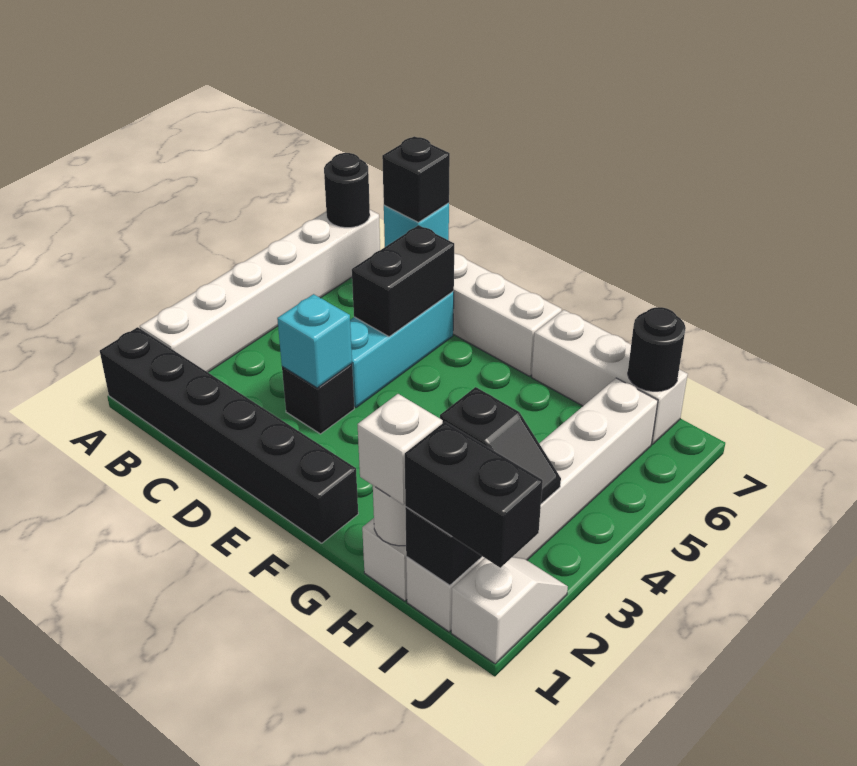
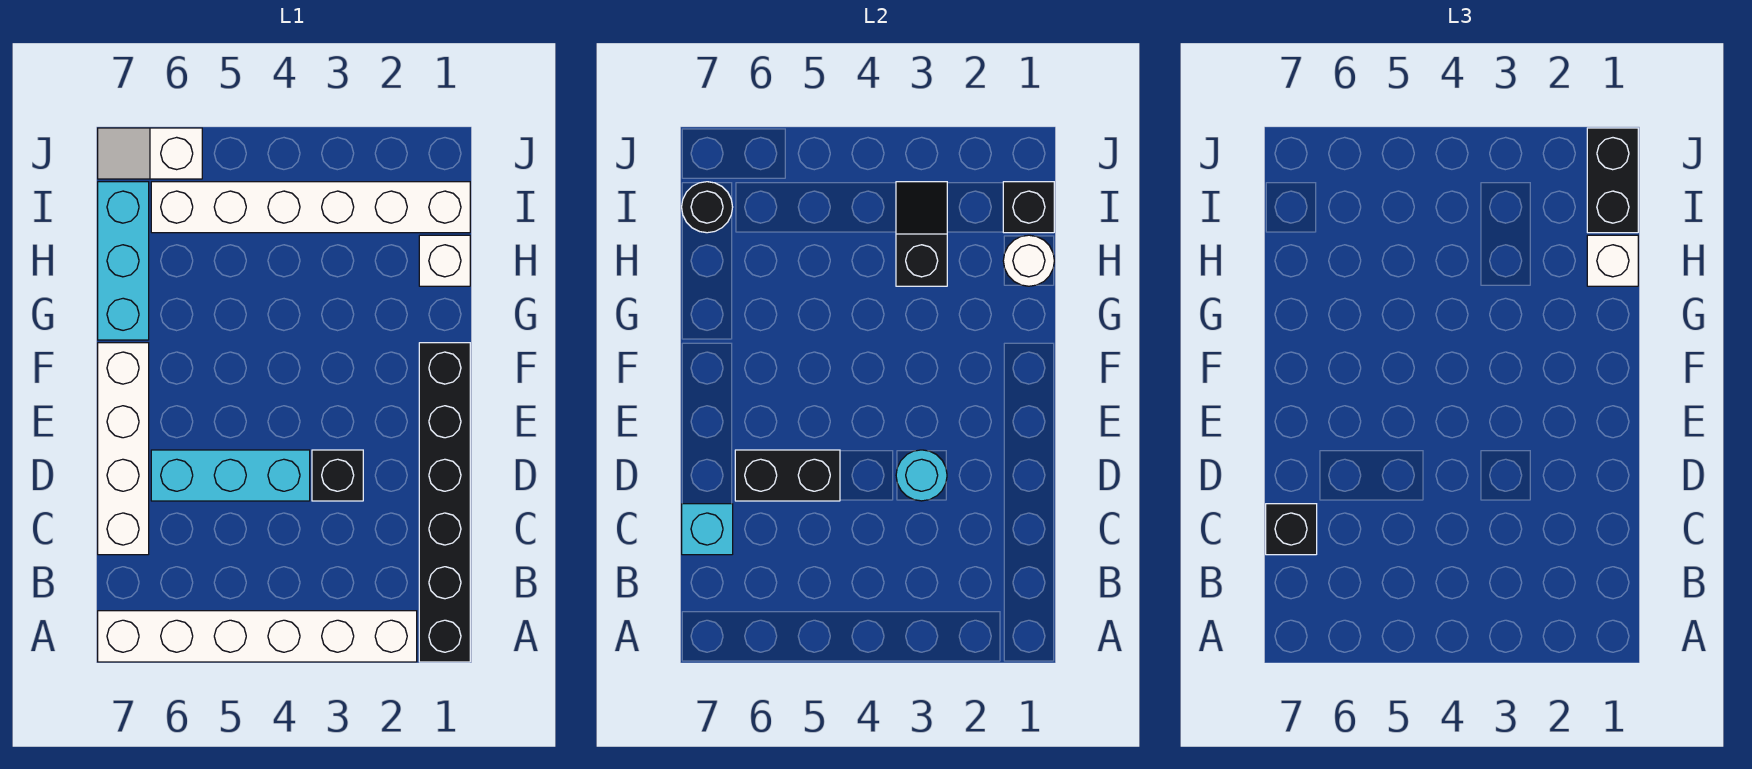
black round brick A7 level 2 -> none
cyan brick D3 level 2 -> cyan round brick D3 level 2
white brick G7:I7 level 1 -> cyan brick G7:I7 level 1
white slope J1:J2 level 1 top 1 -> white slope J6:J7 level 1 top 6

